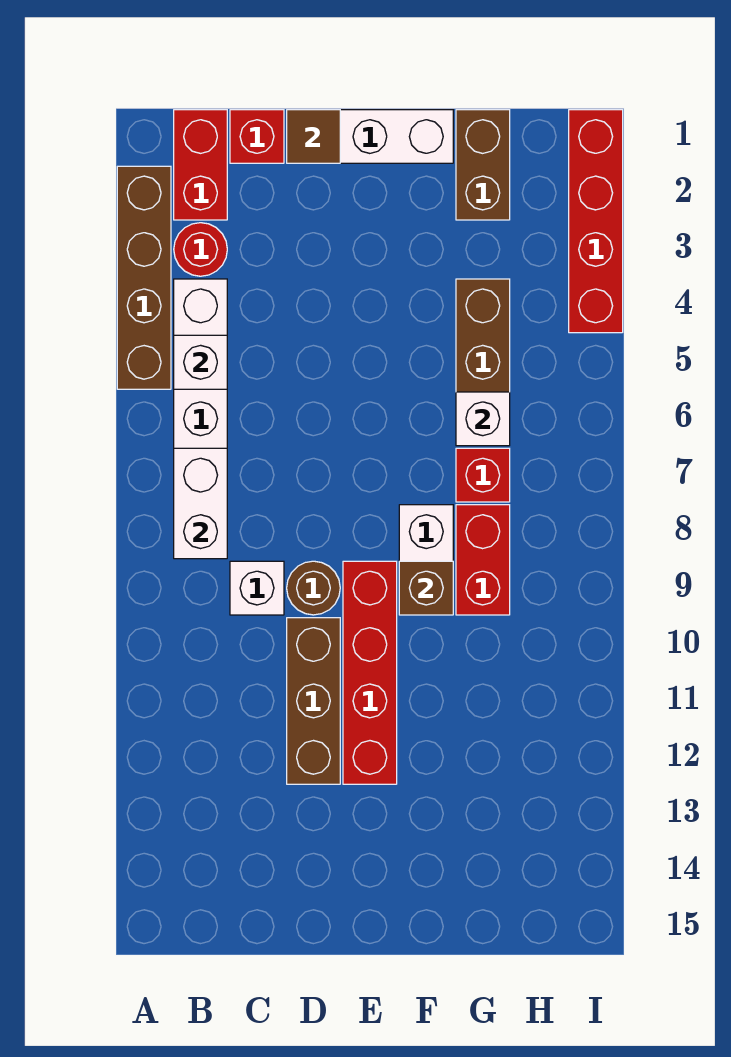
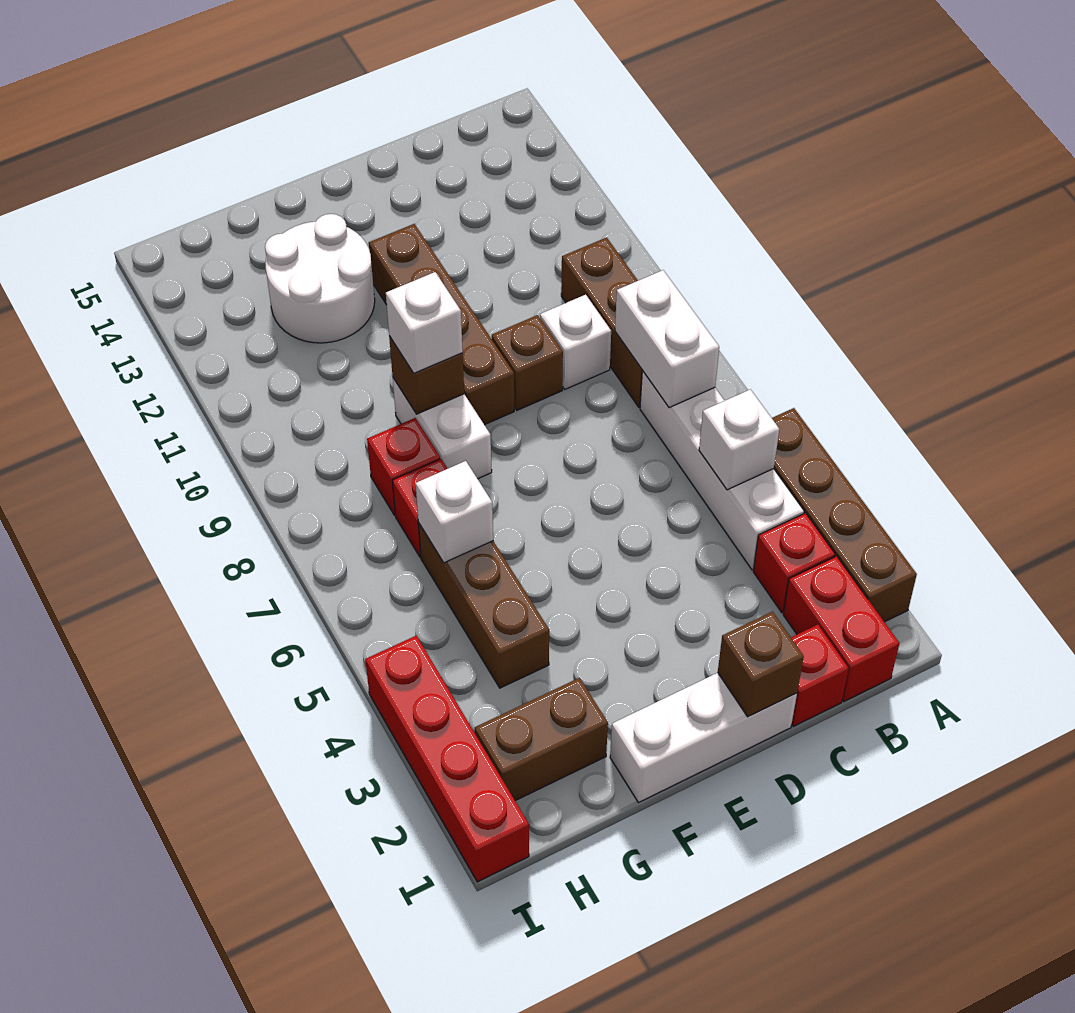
red round brick B3 level 1 -> red brick B3 level 1
brown tile D1 level 2 -> brown brick D1 level 2
brown round brick D9 level 1 -> brown brick D9 level 1
brown brick D10:D12 level 1 -> brown brick B8:B10 level 1
red brick E9:E12 level 1 -> brown brick E9:E12 level 1
none -> white brick F9 level 3
none -> white round brick F12:G13 level 1
brown brick G1:G2 level 1 -> brown brick G2:H2 level 1
red brick G8:G9 level 1 -> red brick G8 level 1

